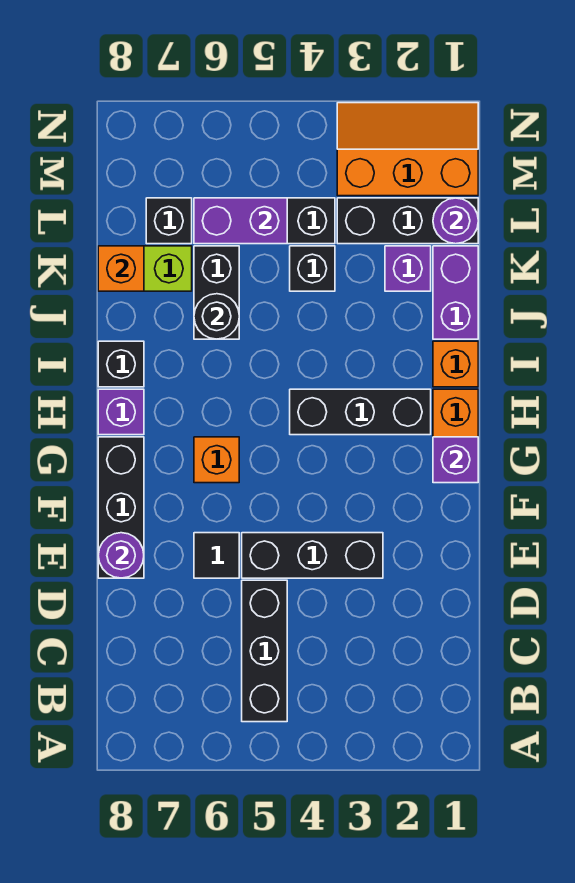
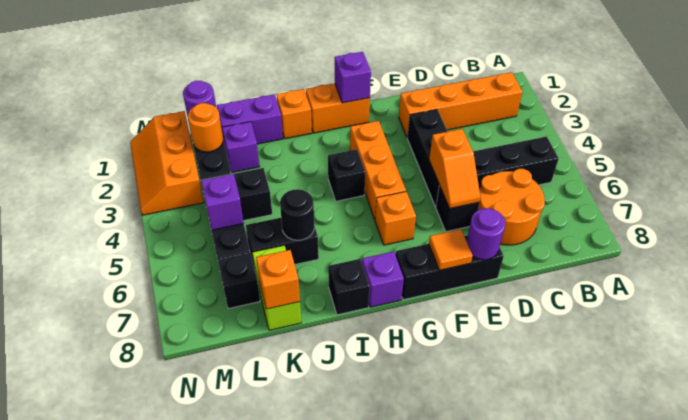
none -> orange brick B2:E2 level 1
none -> orange round brick C6:D7 level 1
none -> orange slope E5:E6 level 2 top 5
black tile E6 level 1 -> black brick E6 level 1
none -> orange tile F8 level 2
none -> orange brick G3:G5 level 1
black brick H2:H4 level 1 -> black brick H4 level 1
none -> orange round brick L2 level 2
purple brick L5:L6 level 2 -> purple brick L5 level 2

